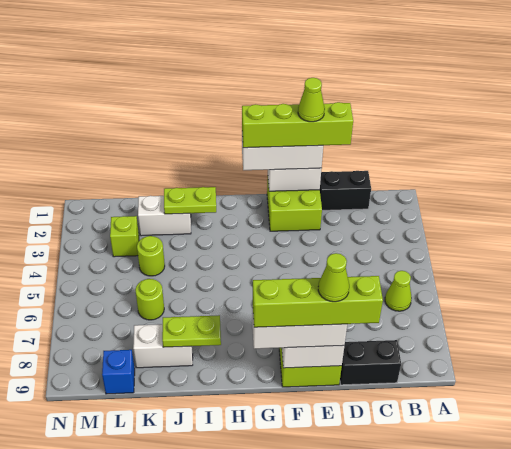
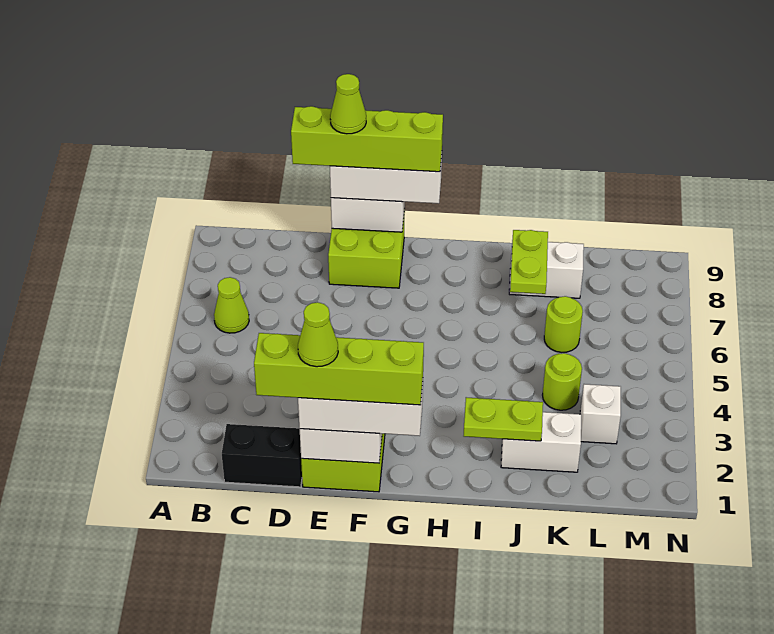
black brick C9:D9 level 1 -> none
lime plate I8:J8 level 2 -> lime plate J7:J8 level 2
lime brick L3 level 1 -> white brick L3 level 1
blue brick L9 level 1 -> none

